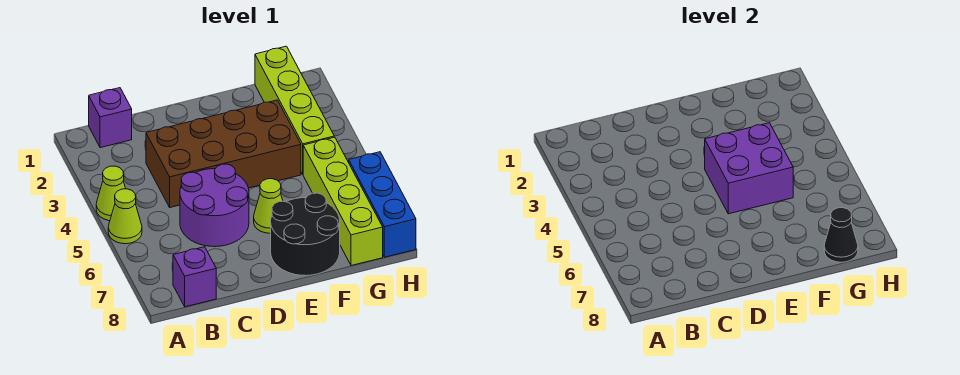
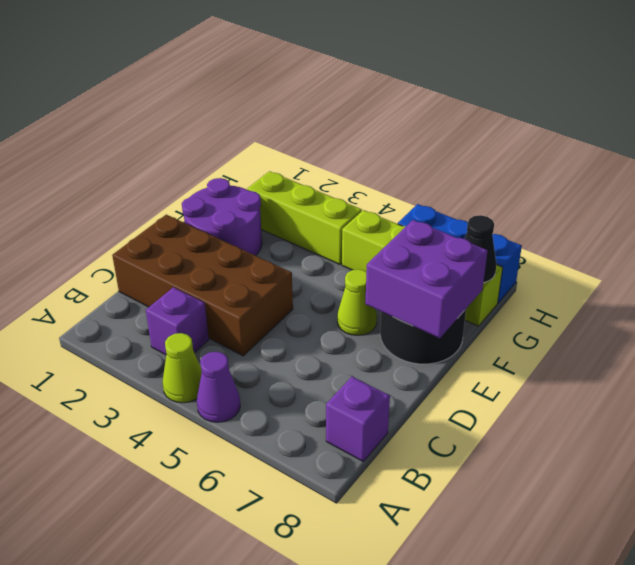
lime cone A5 level 1 -> purple cone A5 level 1
purple brick B1 level 1 -> purple brick B3 level 1
brown brick C3:F4 level 1 -> brown brick C1:D4 level 1
purple round brick C5:D6 level 1 -> purple round brick E1:F2 level 1
purple brick E4:F5 level 2 -> purple brick E7:F8 level 2
lime brick G1:G4 level 1 -> lime brick G2:G4 level 1

